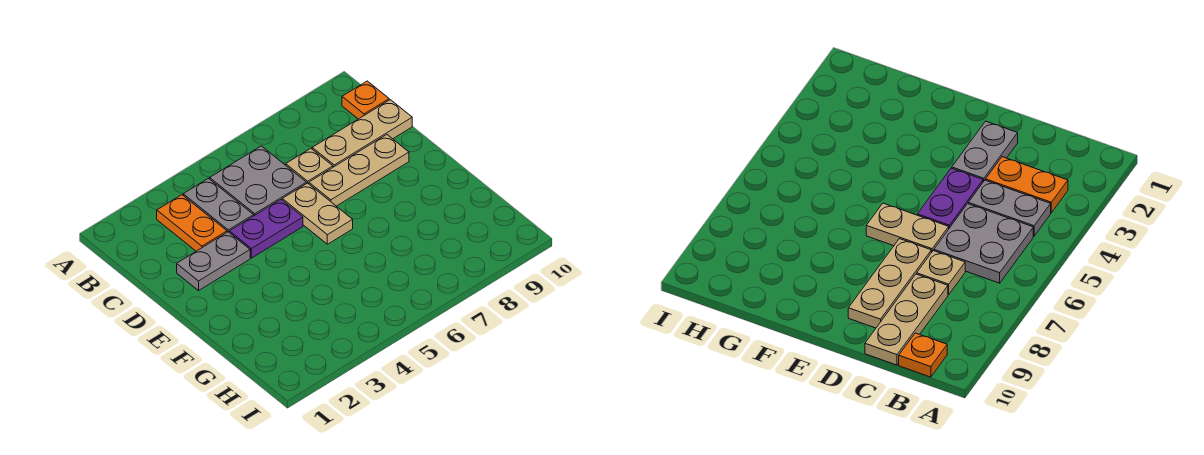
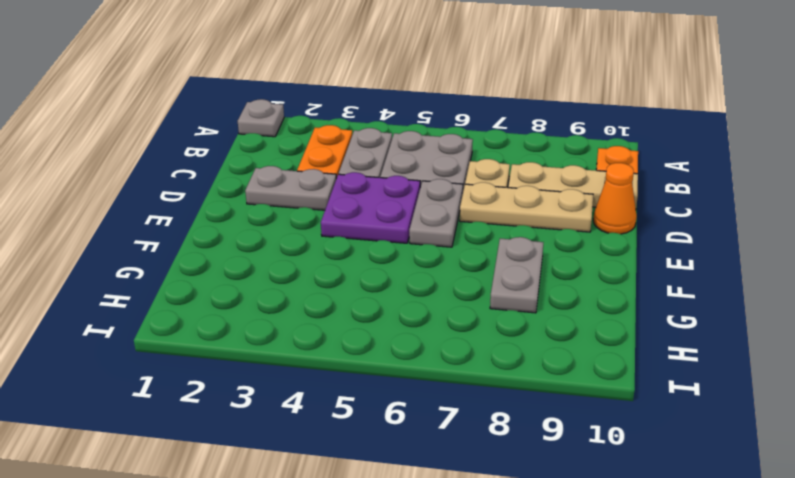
none -> grey plate A1 level 1
purple plate D4:D5 level 1 -> purple plate D4:E5 level 1
tan plate D6:E6 level 1 -> grey plate D6:E6 level 1
none -> orange cone D10 level 1
none -> grey plate F8:G8 level 1

